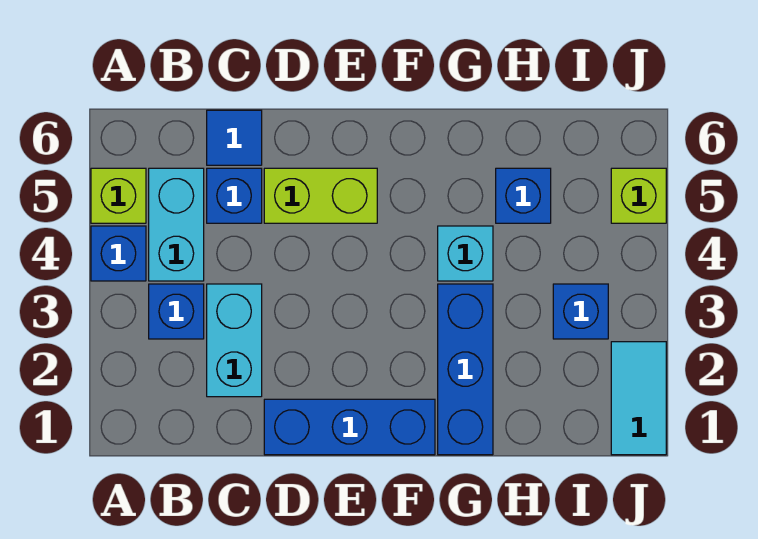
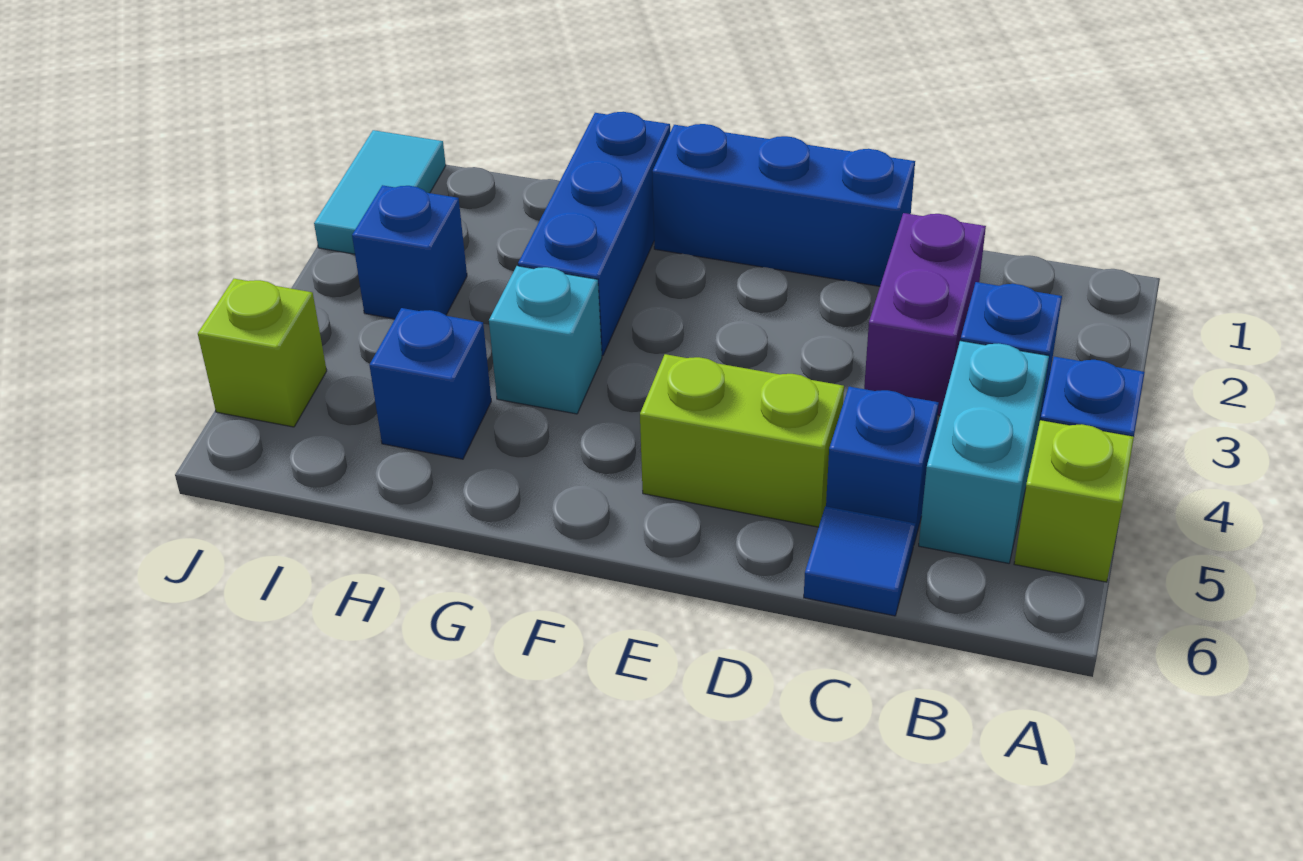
cyan brick C2:C3 level 1 -> purple brick C2:C3 level 1

